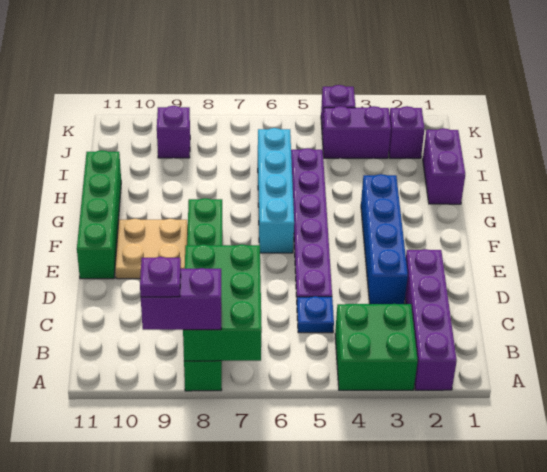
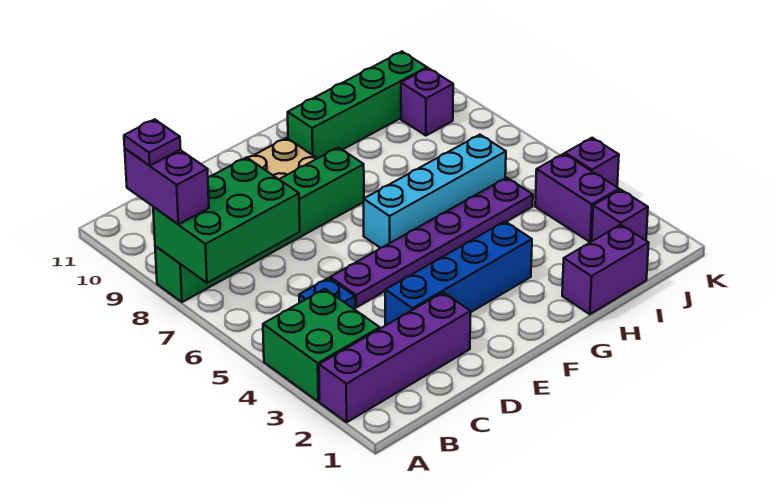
green brick E11:H11 level 1 -> green brick G10:J10 level 1

